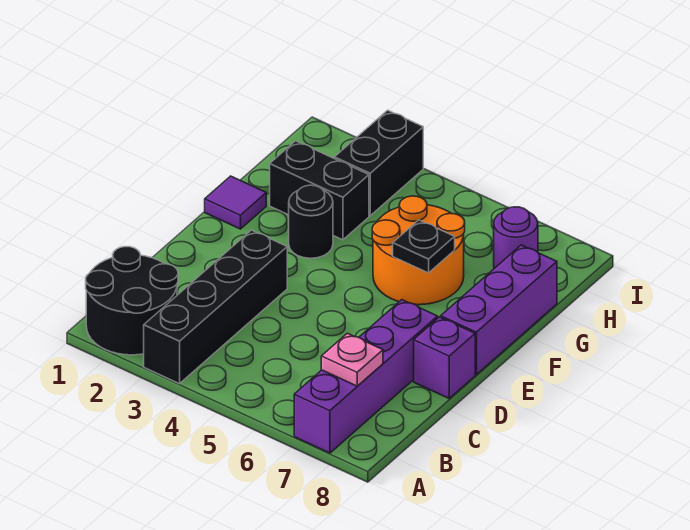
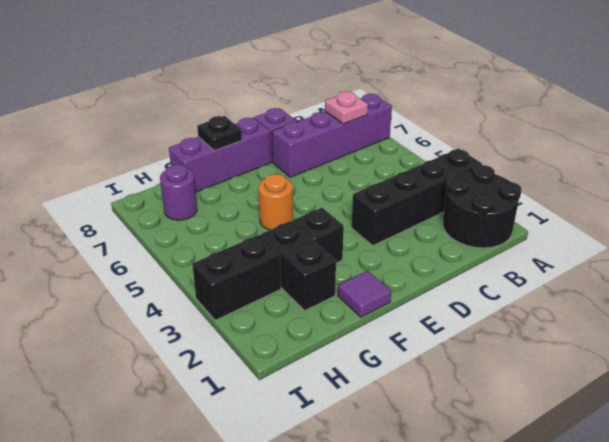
black round brick F3 level 1 -> black brick F3 level 1
orange round brick F5:G6 level 1 -> orange round brick F5 level 1
black plate F6 level 2 -> black plate F8 level 2

